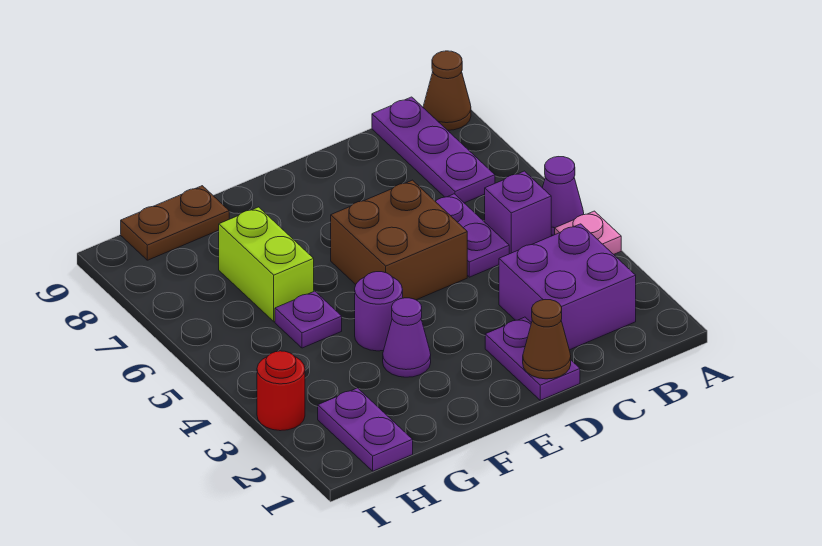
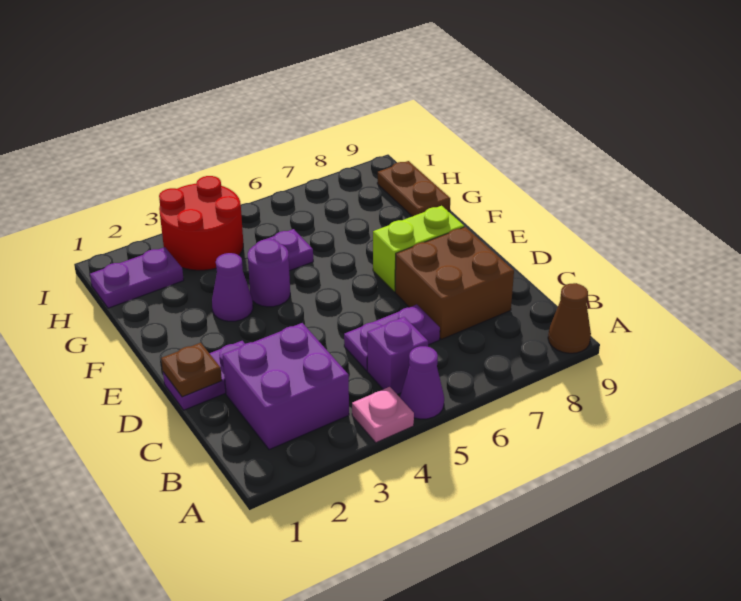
purple plate B7:B9 level 1 -> none
brown cone D1 level 2 -> brown plate D1 level 2
brown brick D5:E6 level 1 -> brown brick C7:D8 level 1
lime brick G6:G7 level 1 -> lime brick E7:E8 level 1
red round brick I3 level 1 -> red round brick H3:I4 level 1

